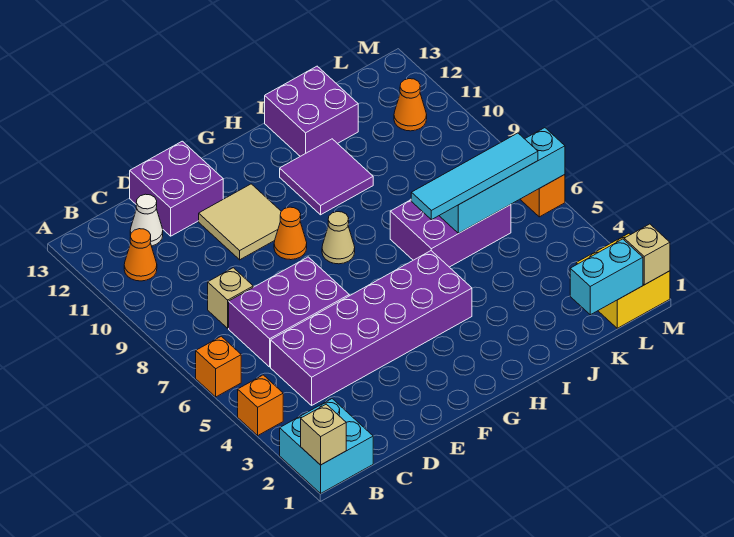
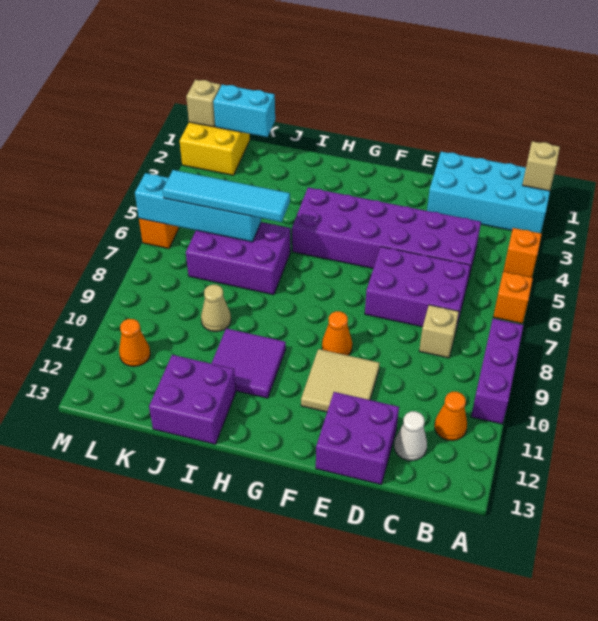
cyan brick A1:B2 level 1 -> cyan brick A1:D2 level 1
none -> purple brick A8:A10 level 1
tan cone G8 level 1 -> tan cone J9 level 1

